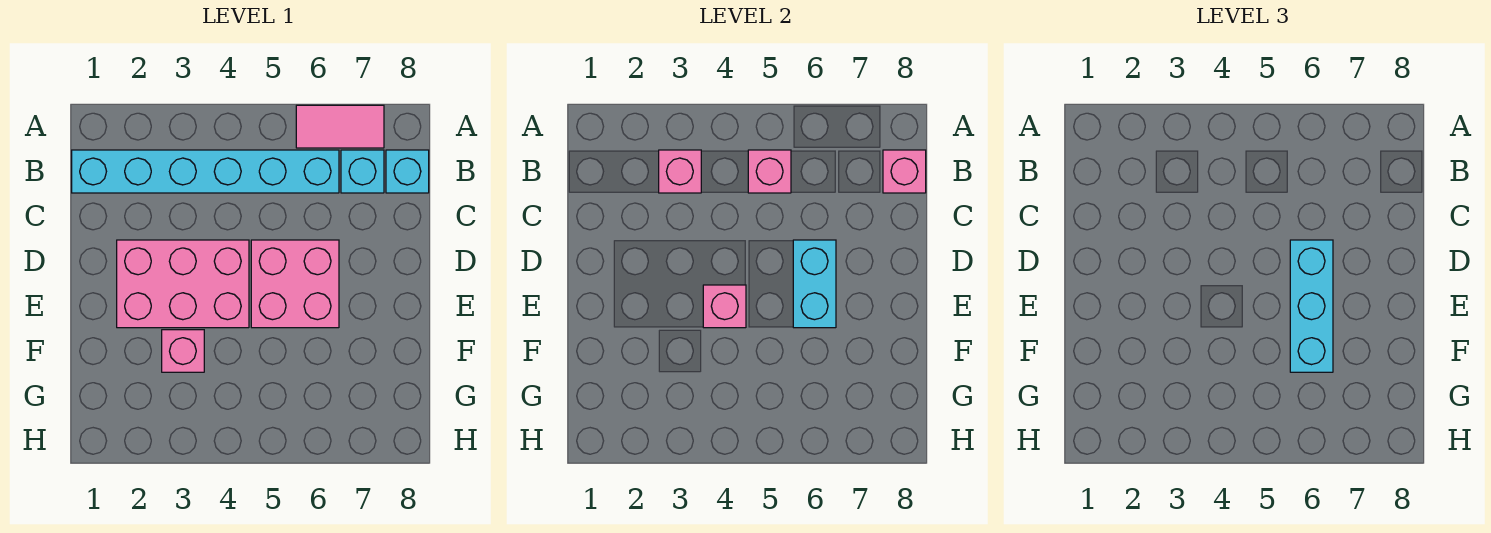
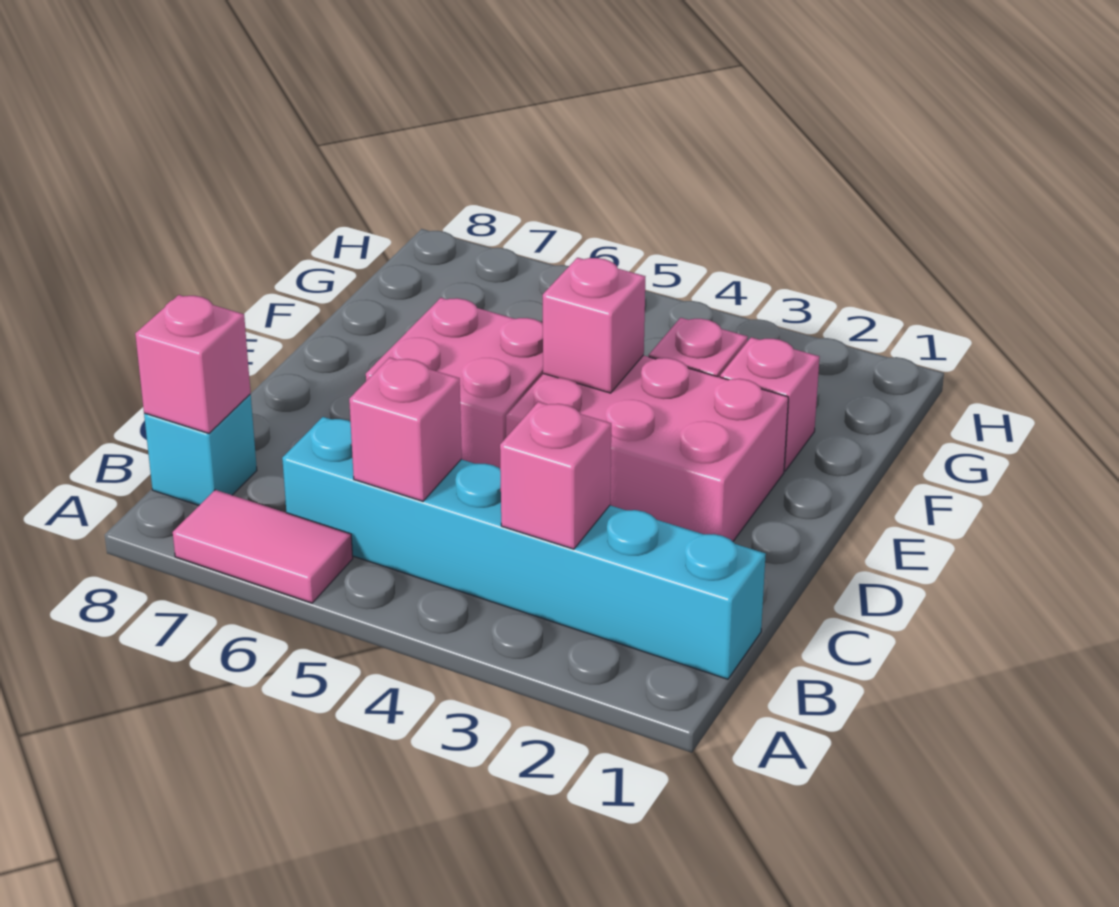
cyan brick B7 level 1 -> none
cyan brick D6:E6 level 2 -> none
cyan brick D6:F6 level 3 -> none
none -> pink brick F2 level 1

